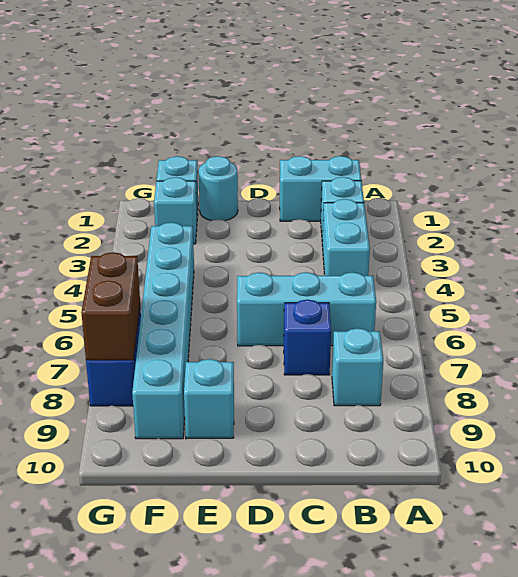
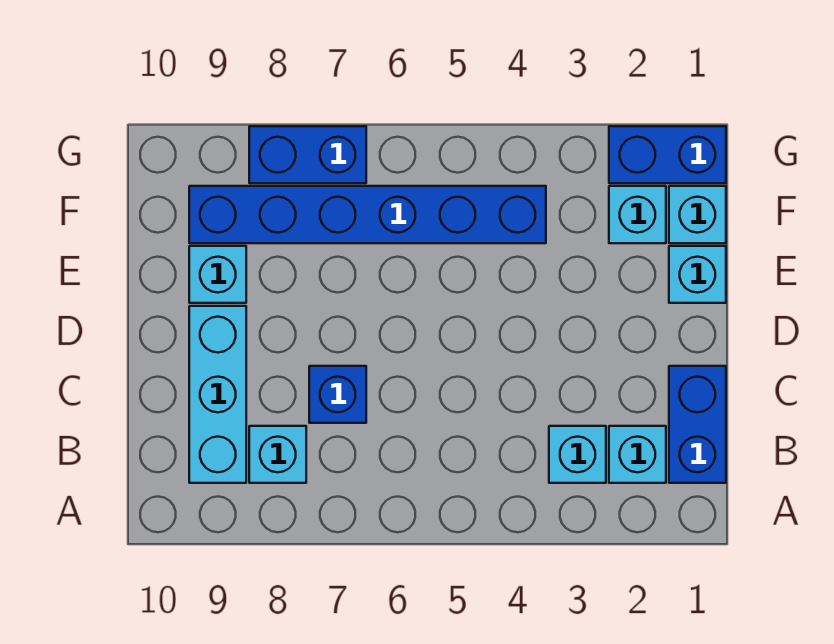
cyan brick B1:C1 level 1 -> blue brick B1:C1 level 1
cyan brick B3:B4 level 1 -> cyan brick B3 level 1
cyan brick B6:D6 level 1 -> cyan brick B9:D9 level 1
cyan round brick E1 level 1 -> cyan brick E1 level 1
cyan brick F4:F9 level 1 -> blue brick F4:F9 level 1
none -> blue brick G1:G2 level 1
brown brick G7:G8 level 2 -> none

